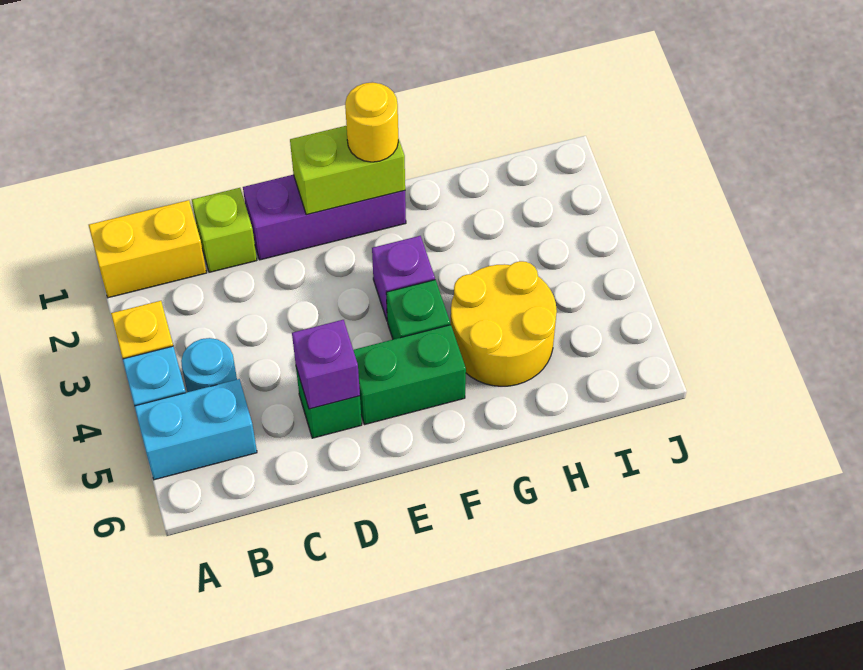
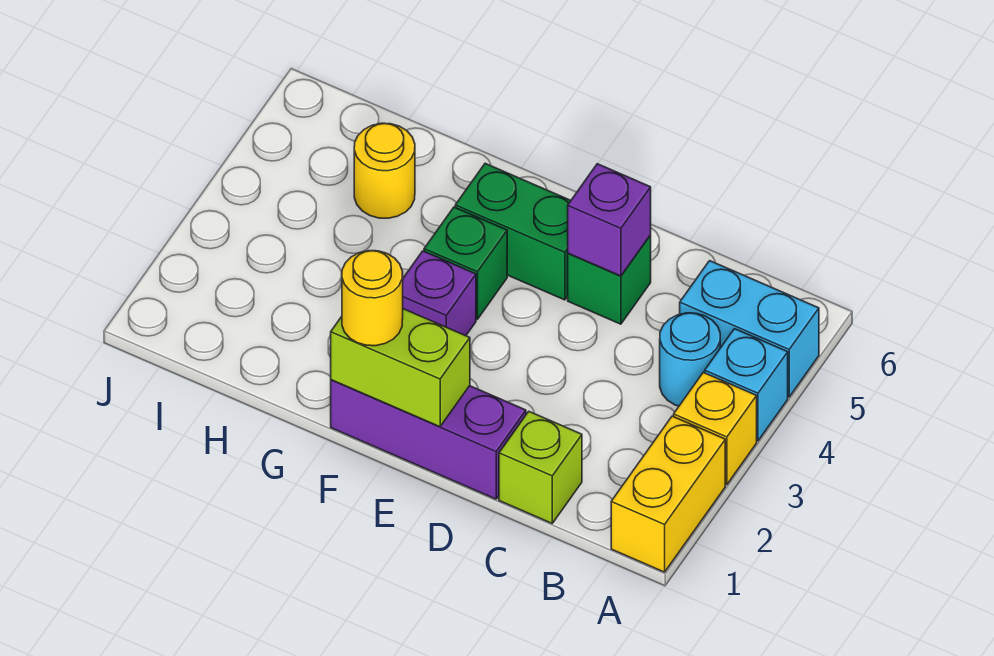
yellow brick A1:B1 level 1 -> yellow brick A1:A2 level 1
yellow round brick G4:H5 level 1 -> yellow round brick H5 level 1

